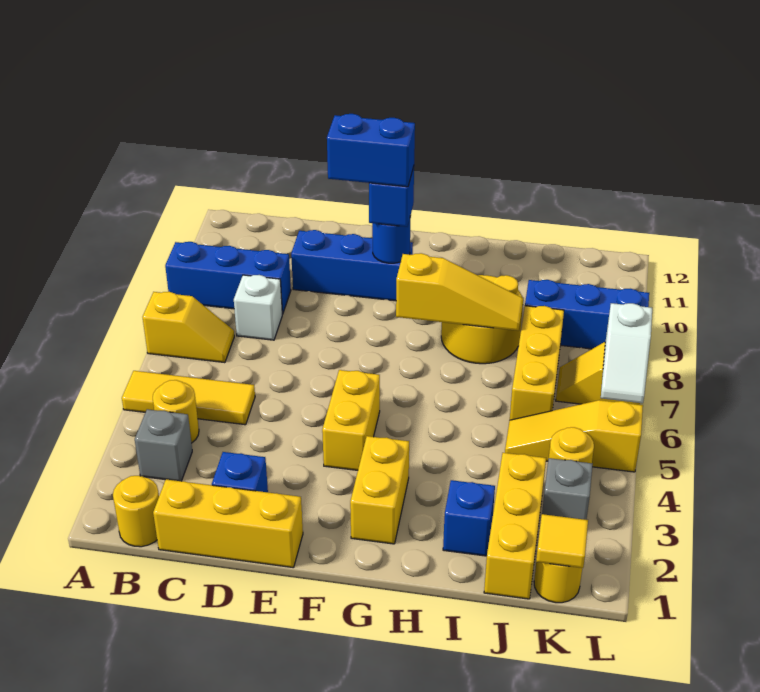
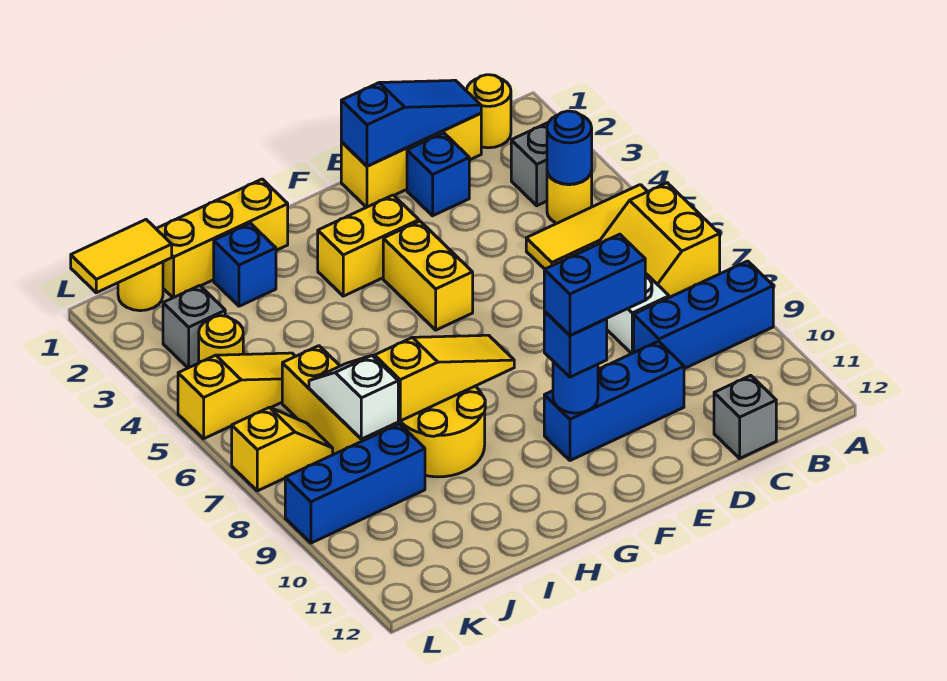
yellow slope A7:B7 level 1 top A -> yellow slope A6:B7 level 1 top A
none -> blue round brick B4 level 2
none -> blue slope C1:E1 level 2 top E
none -> grey brick C12 level 1
yellow brick G2:G3 level 1 -> yellow brick F3:G3 level 1
yellow slope G8:I8 level 2 top G -> yellow slope G8:I8 level 2 top I
yellow brick J1:J3 level 1 -> yellow brick H1:J1 level 1
yellow tile K1 level 2 -> yellow tile K1:L1 level 2
white slope L6:L7 level 2 top 7 -> white slope J7:J8 level 2 top 8

